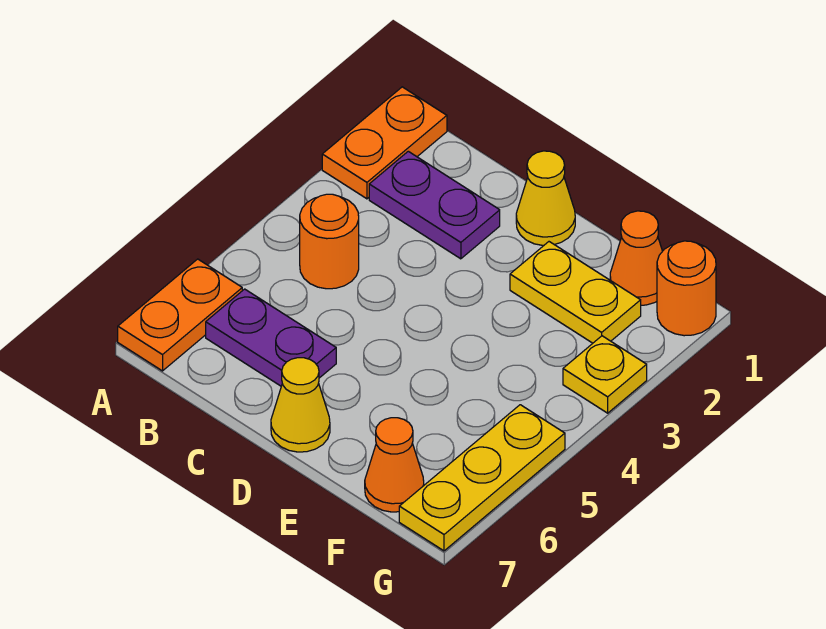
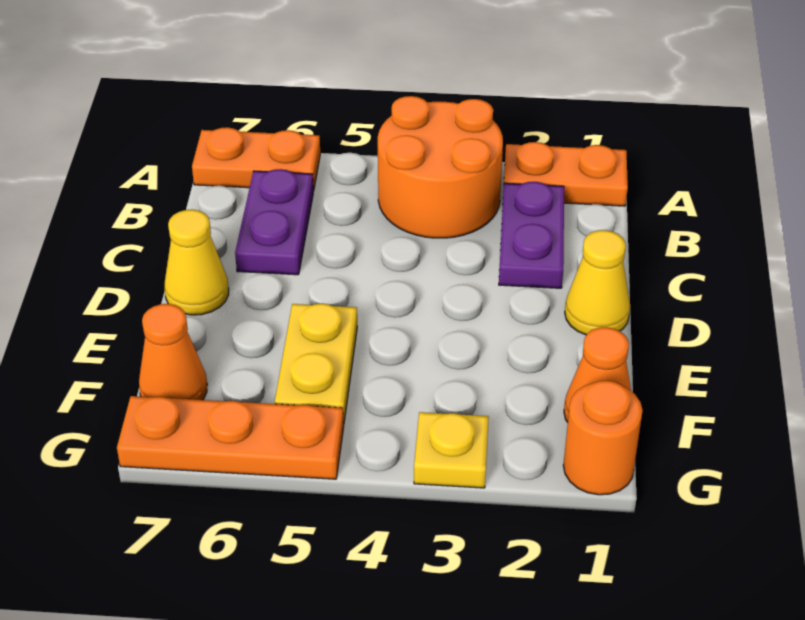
orange round brick B4 level 1 -> orange round brick A3:B4 level 1
yellow plate E2:F2 level 1 -> yellow plate E5:F5 level 1
yellow plate G5:G7 level 1 -> orange plate G5:G7 level 1

